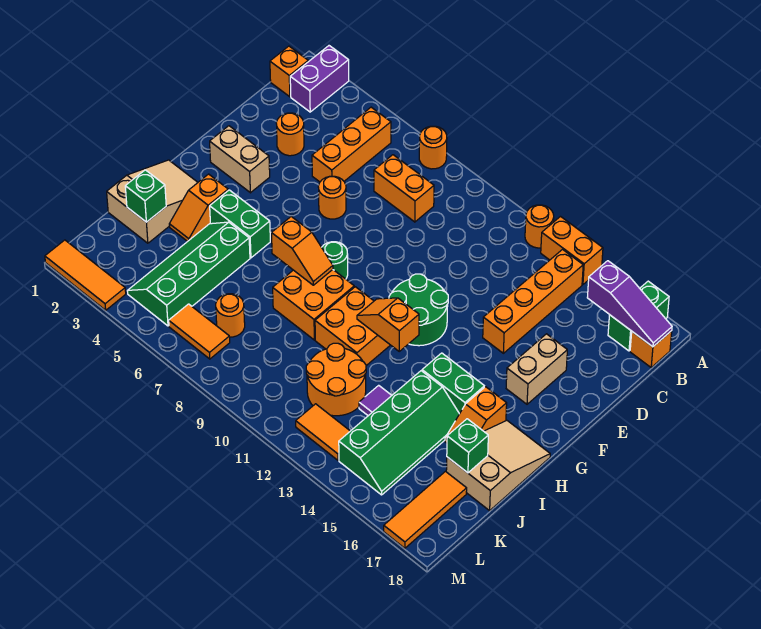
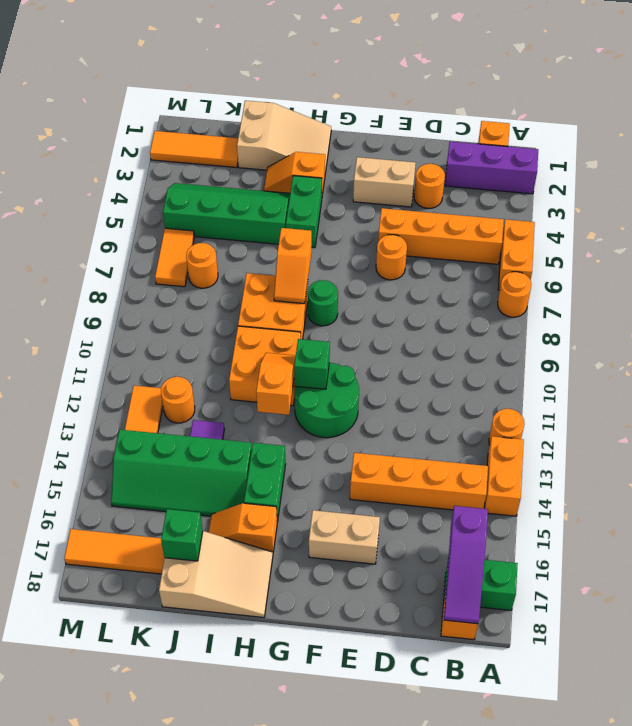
purple brick A2:B2 level 1 -> purple brick A2:C2 level 1
orange brick B5:D5 level 1 -> orange brick B5:E5 level 1
orange brick C7:C8 level 1 -> orange brick A5:A6 level 1
tan brick F2:F3 level 1 -> tan brick E3:F3 level 1
green brick J2 level 2 -> green brick G11 level 2
orange round brick J11:K12 level 1 -> orange round brick K12 level 1
orange tile M1:M3 level 1 -> orange tile K2:M2 level 1

